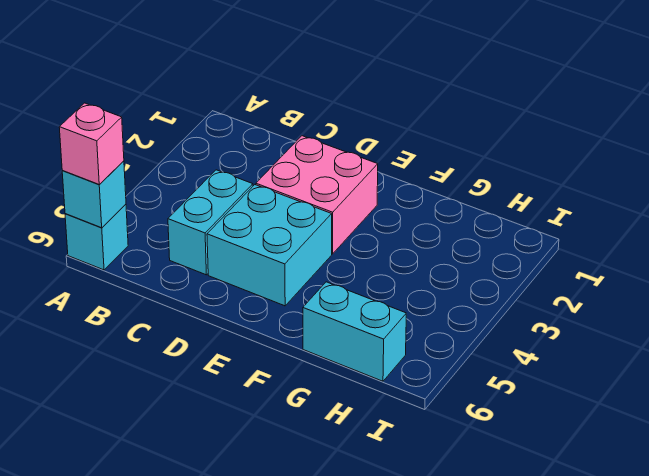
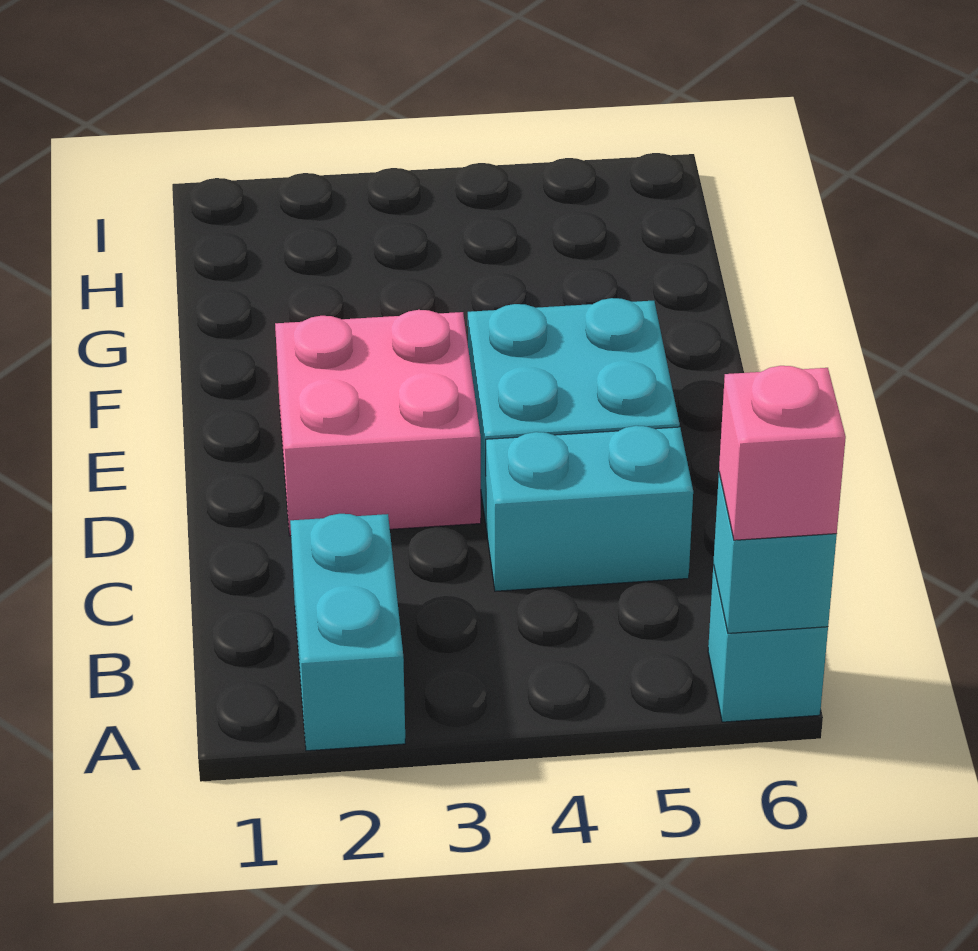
cyan brick G6:H6 level 1 -> cyan brick A2:B2 level 1

